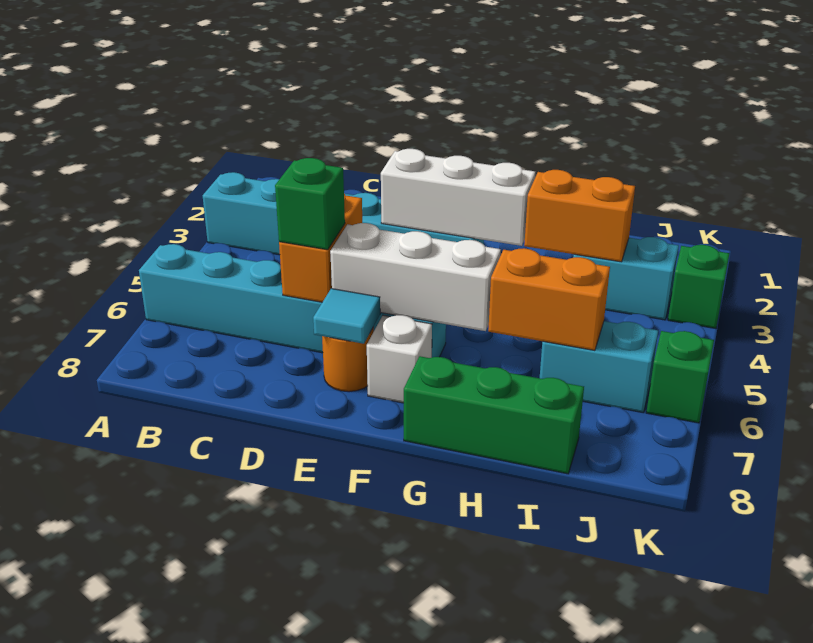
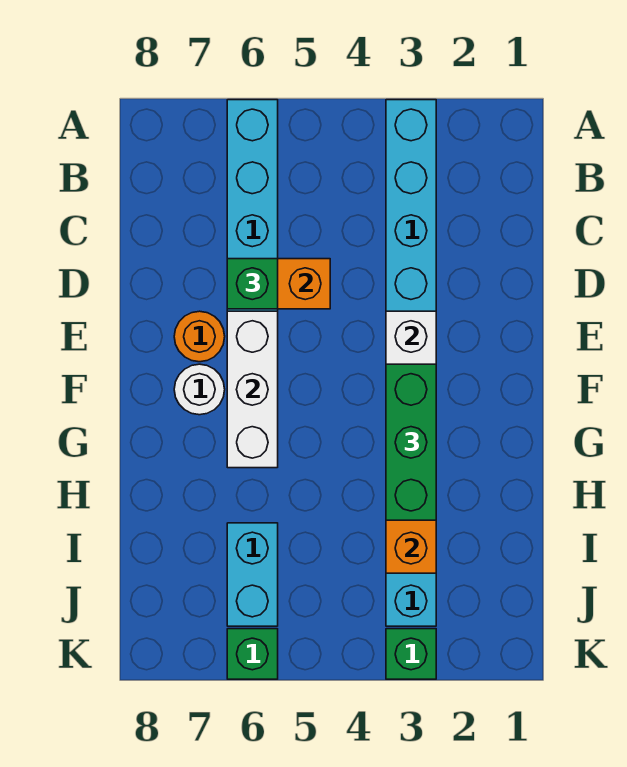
cyan tile E7 level 2 -> none
white brick F7 level 1 -> white round brick F7 level 1
green brick G8:I8 level 1 -> green brick F3:H3 level 3
orange brick H6:I6 level 2 -> none

